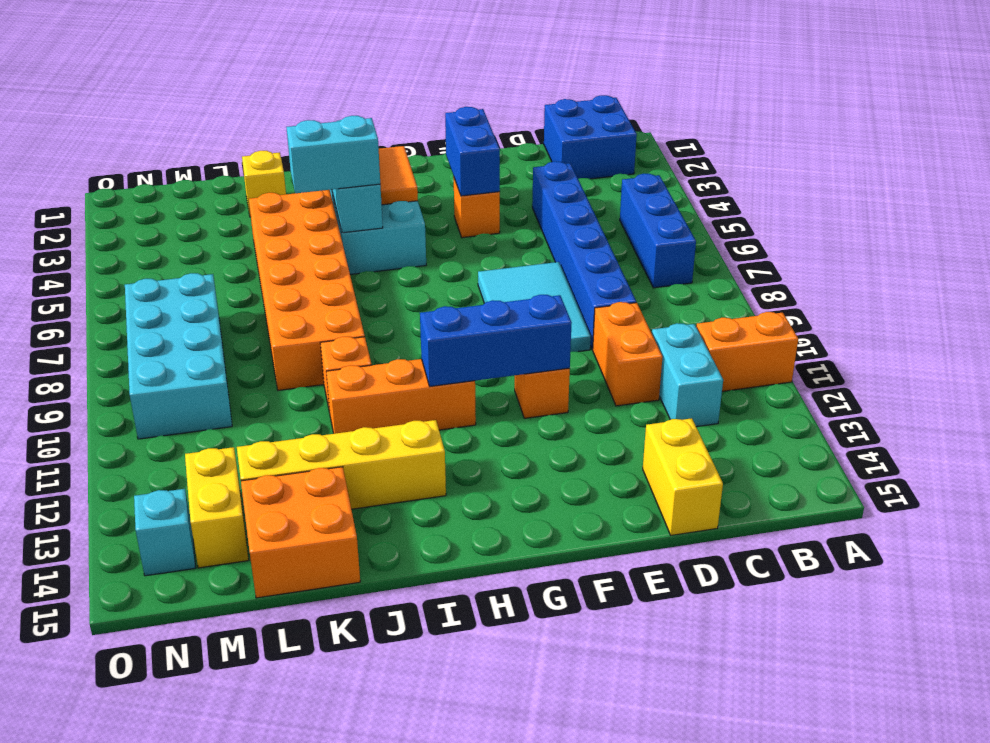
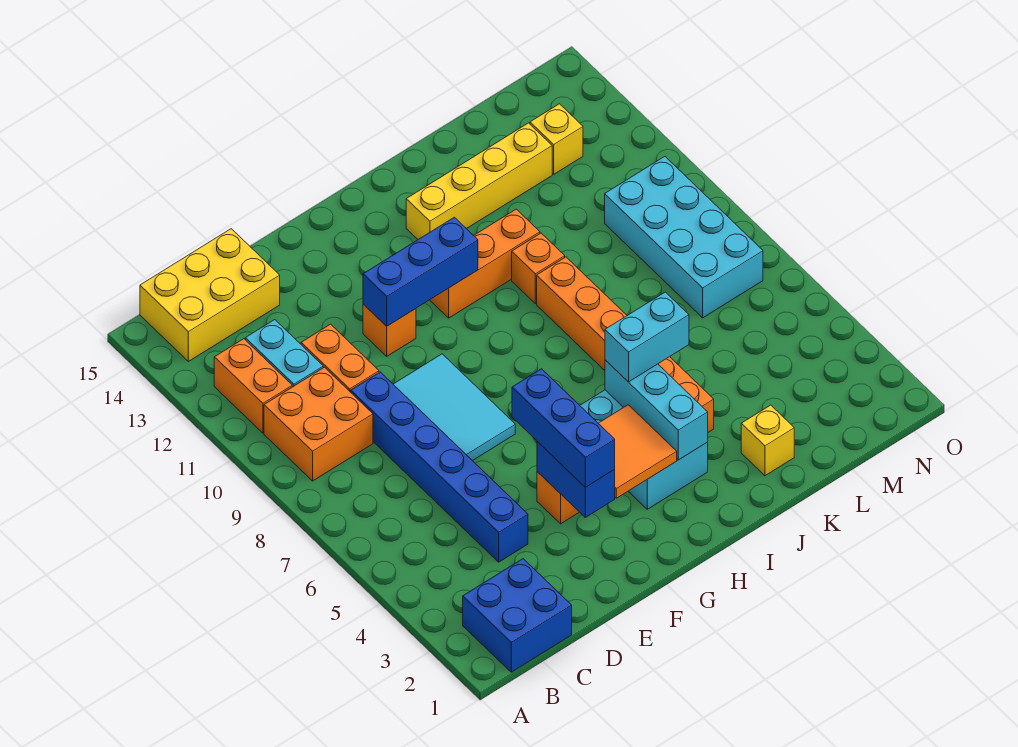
orange brick A11:B11 level 1 -> orange brick B11:B12 level 1
blue brick B5:B7 level 1 -> blue brick F3:F5 level 3
yellow brick D14:D15 level 1 -> yellow brick B14:D15 level 1
orange tile H3:H4 level 2 -> orange tile G3:H4 level 2
orange brick J4:K9 level 1 -> orange brick J4:J9 level 1
orange brick K14:L15 level 1 -> orange brick B9:C10 level 1
yellow brick M13:M14 level 1 -> yellow brick M13 level 1
cyan brick N14 level 1 -> none

